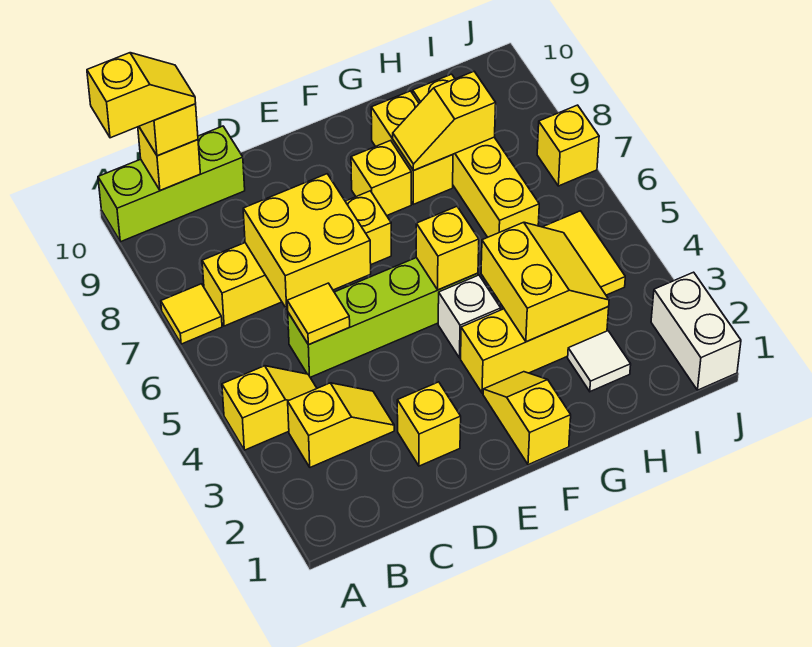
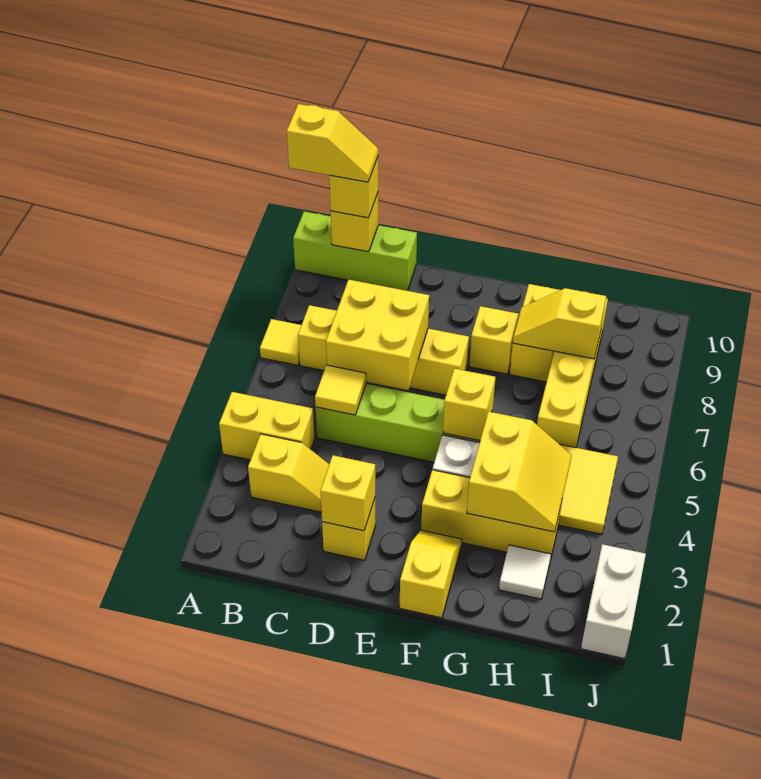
yellow slope A4:B4 level 1 top A -> yellow brick A4:B4 level 1
yellow brick J7 level 1 -> yellow brick D2 level 2

